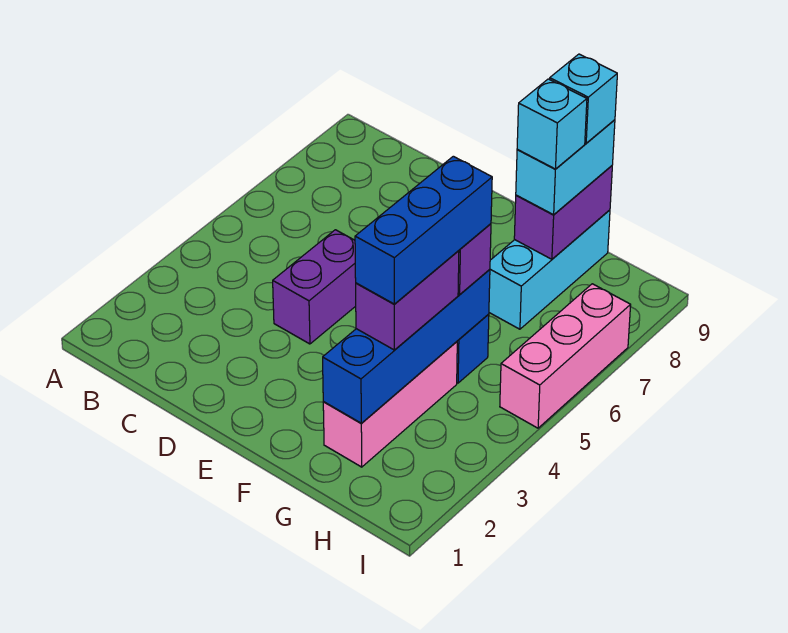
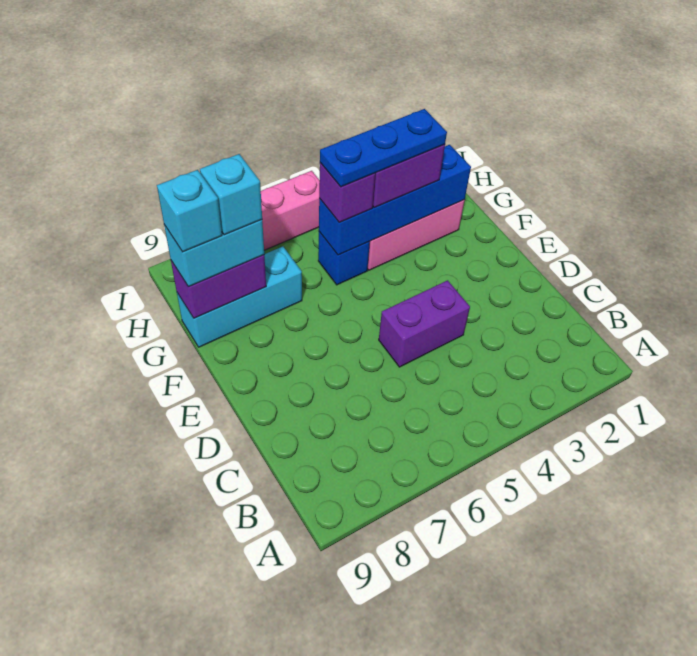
blue brick G3:G5 level 4 -> blue plate G3:G5 level 4

